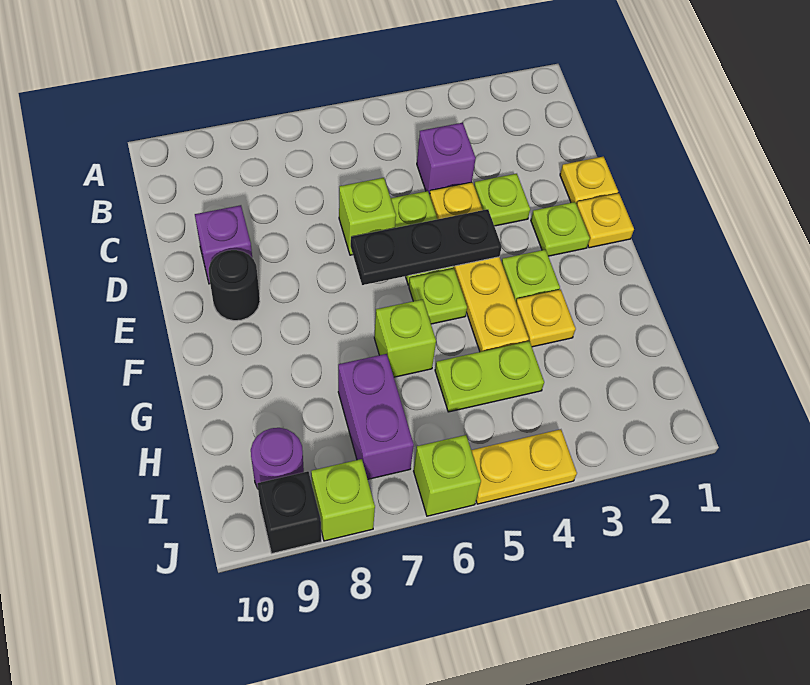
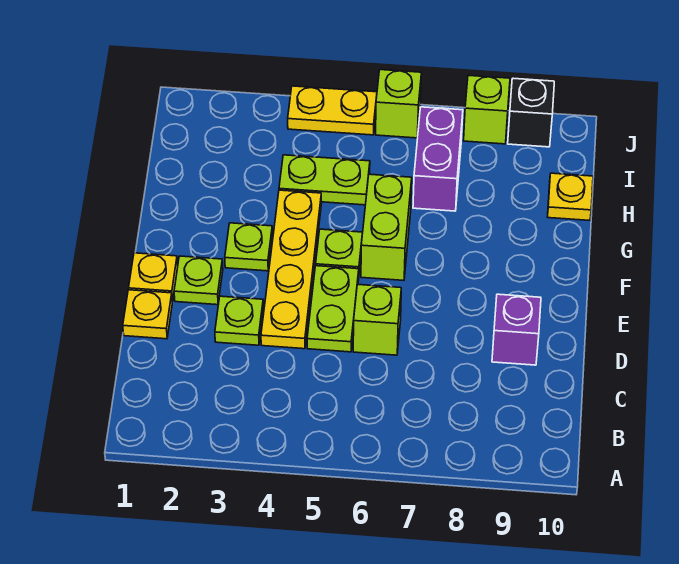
purple brick C4 level 1 -> none
black plate E4:E6 level 2 -> none
black round brick E9 level 1 -> none
yellow plate G3 level 1 -> yellow plate H10 level 1
lime brick G6 level 1 -> lime brick F6:G6 level 1
purple round brick I9 level 1 -> none

